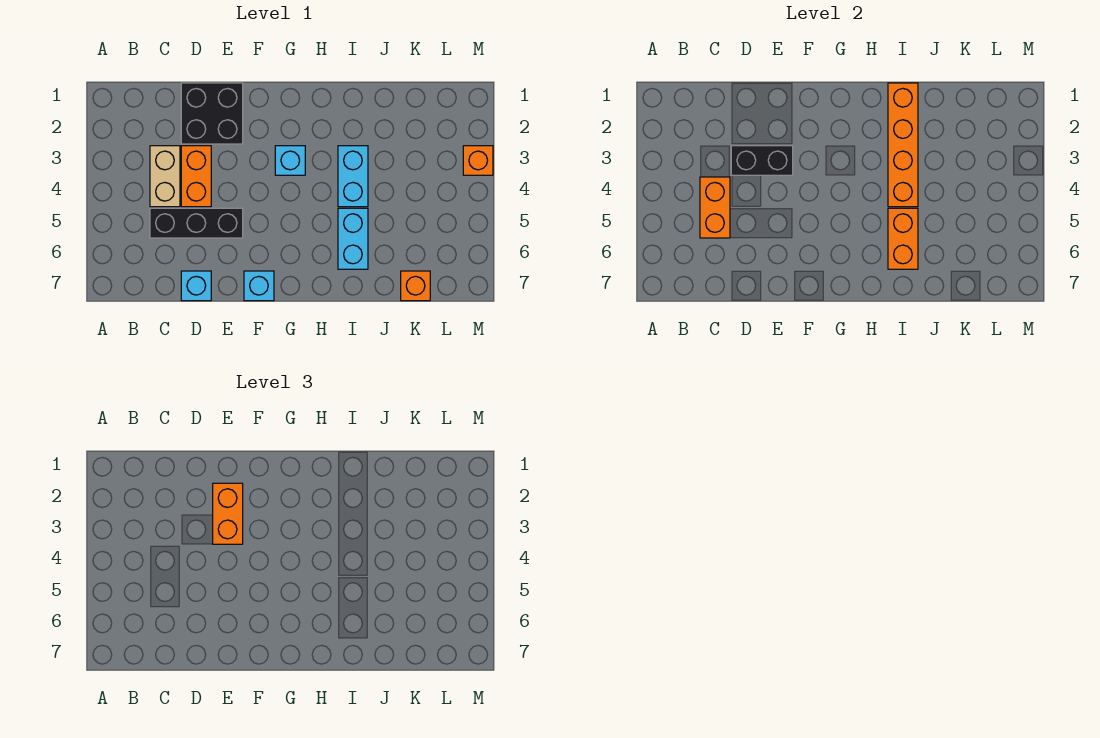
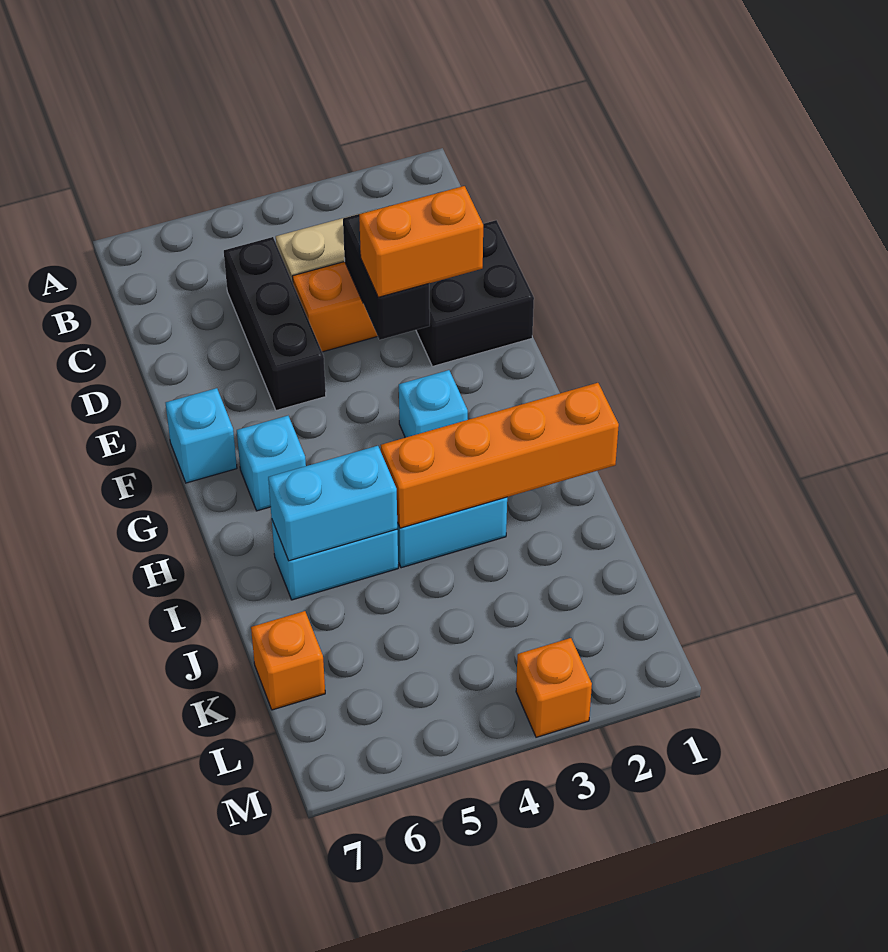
orange brick C4:C5 level 2 -> none
cyan brick D7 level 1 -> cyan brick G6 level 1
orange brick I5:I6 level 2 -> cyan brick I5:I6 level 2

